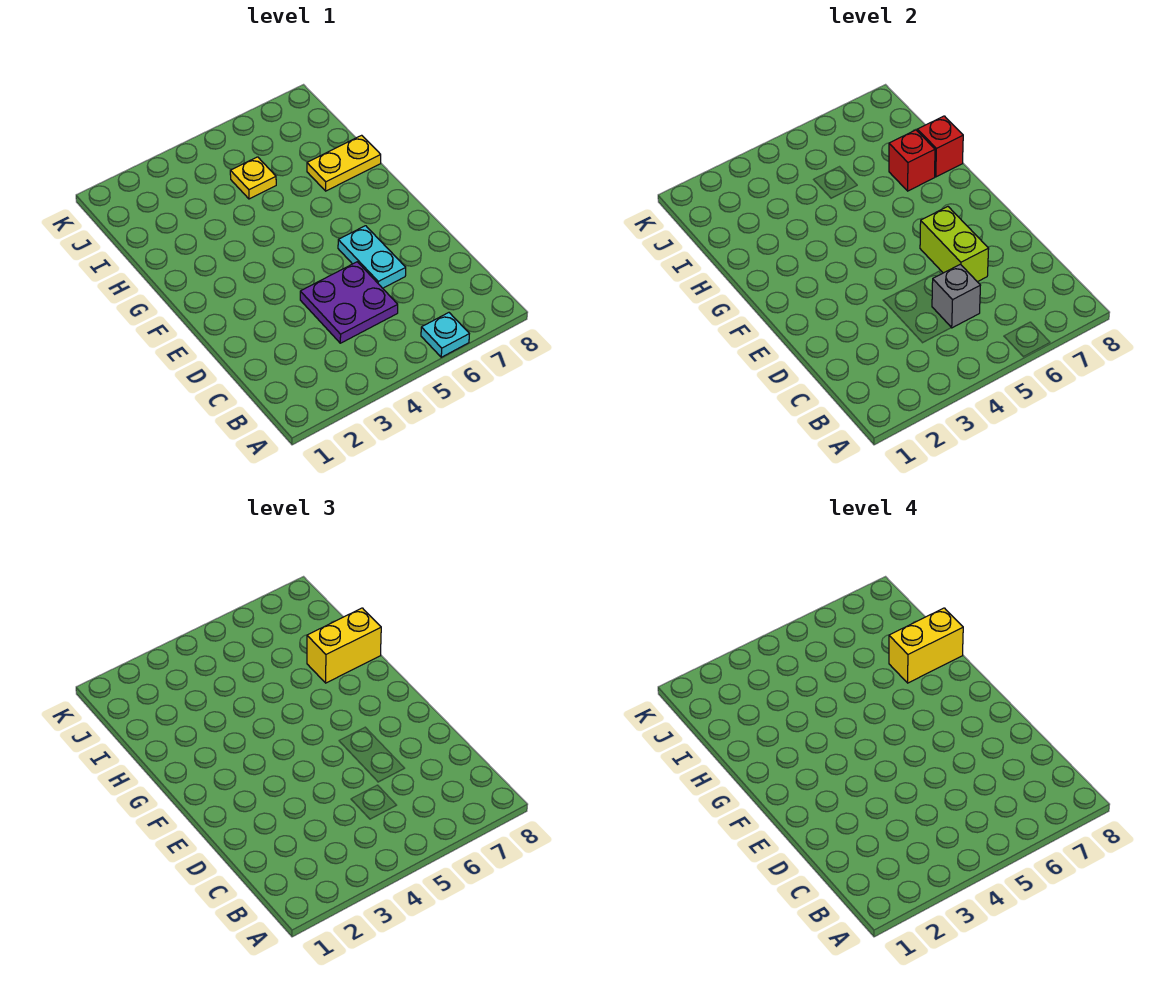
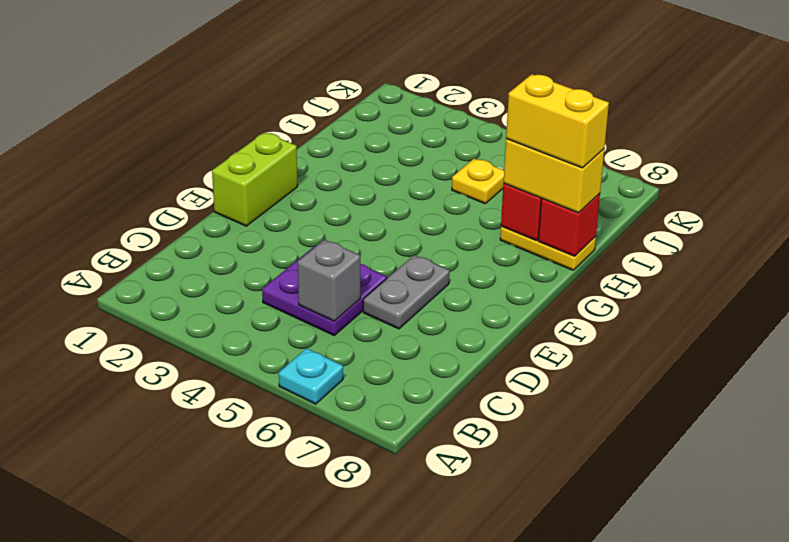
cyan plate D6:E6 level 1 -> grey plate D6:E6 level 1
lime brick D6:E6 level 2 -> lime brick E1:F1 level 1

